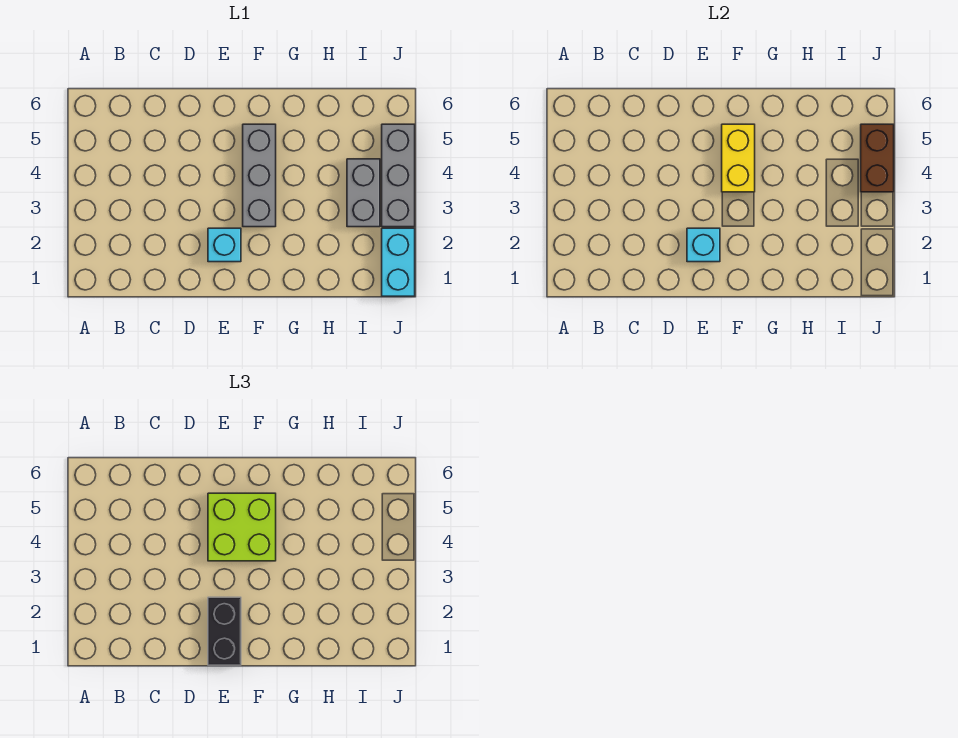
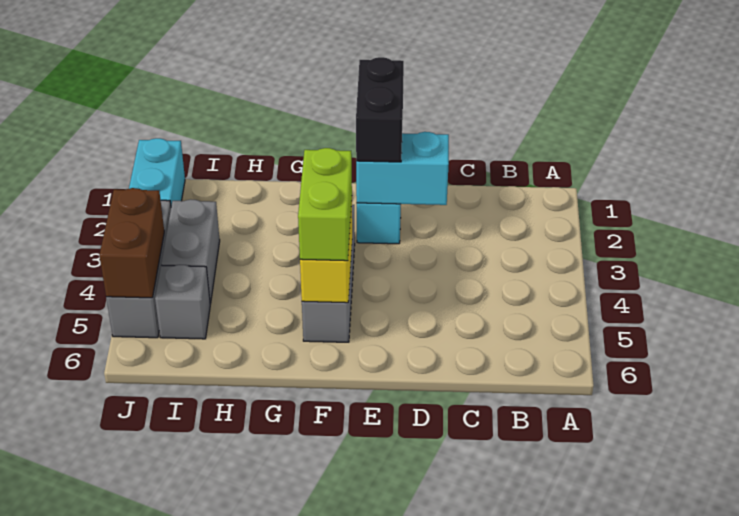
cyan brick E2 level 2 -> cyan brick D2:E2 level 2
lime brick E4:F5 level 3 -> lime brick F4:F5 level 3
none -> grey brick I5 level 1

